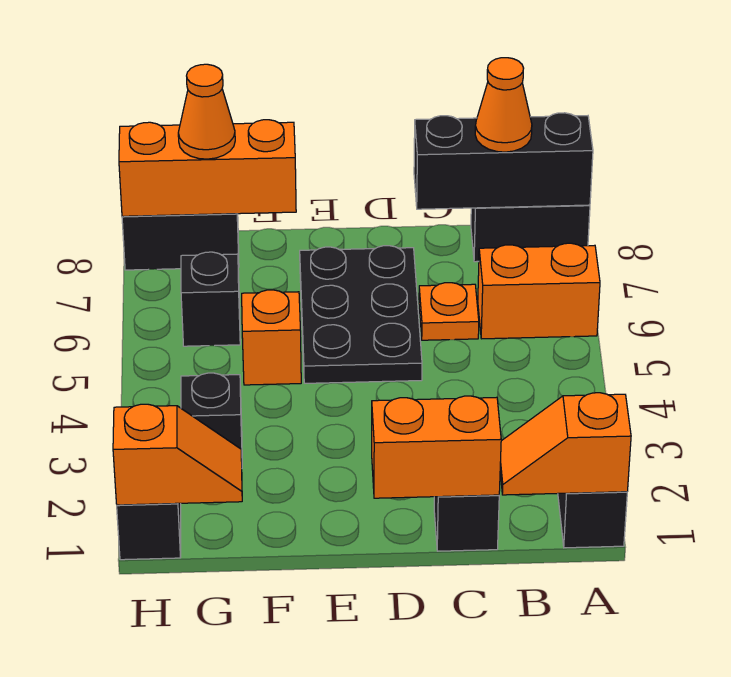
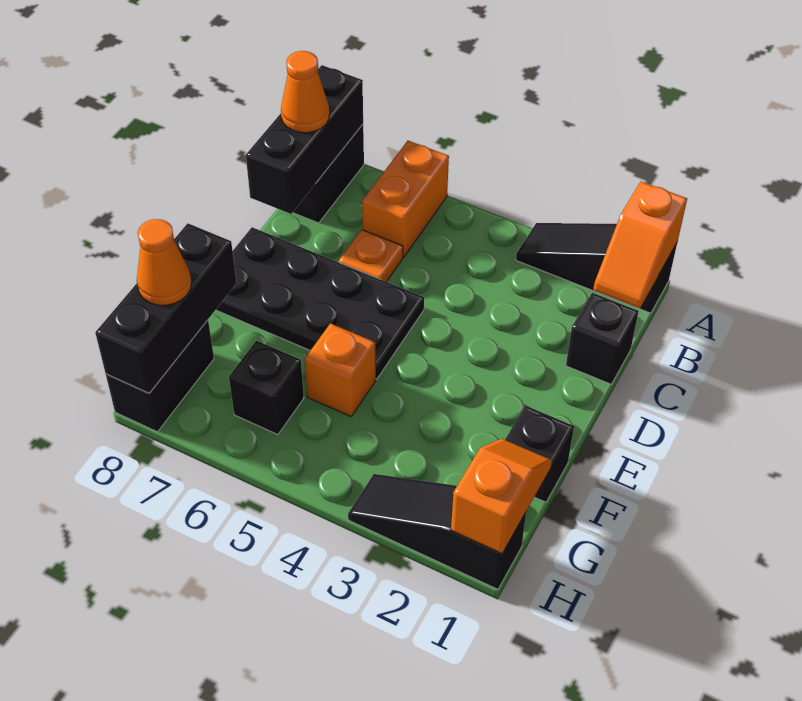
orange brick C1:D1 level 2 -> none
black plate D5:E7 level 1 -> black plate D5:E8 level 1
orange brick F8:H8 level 2 -> black brick F8:H8 level 2
black brick G3 level 1 -> black brick F1 level 1

